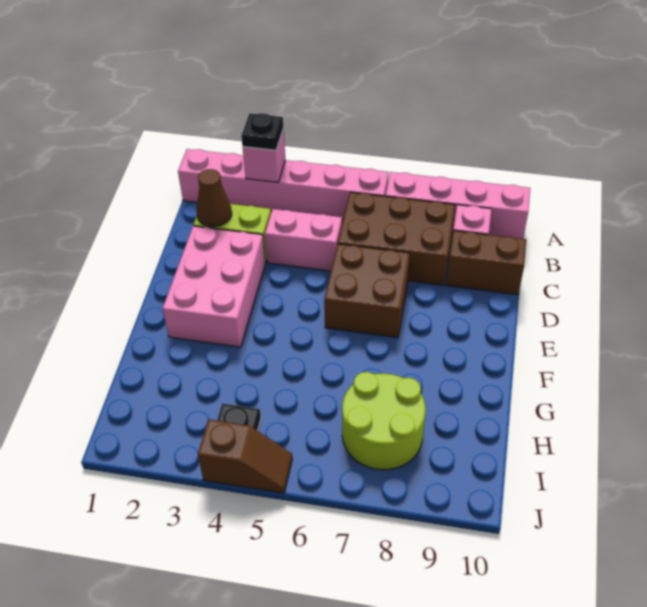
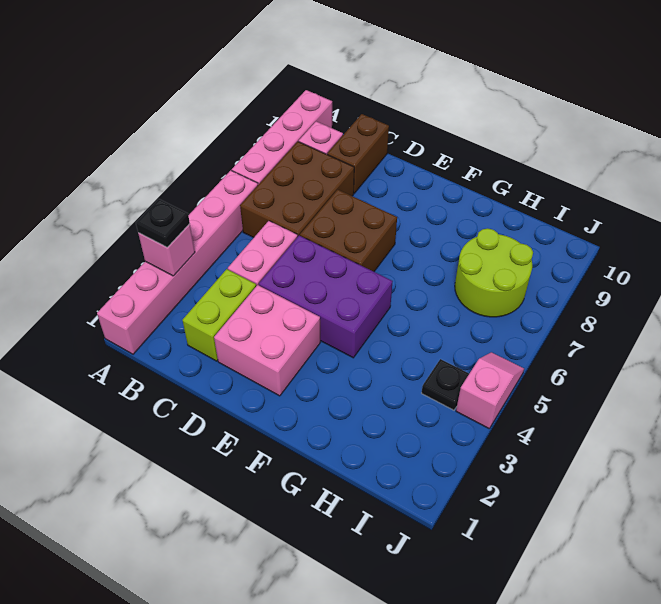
brown cone C2 level 2 -> none
pink brick D2:F3 level 1 -> pink brick D2:E3 level 1
none -> purple brick D4:F5 level 1
brown slope J4:J5 level 1 top 4 -> pink slope J4:J5 level 1 top 4

